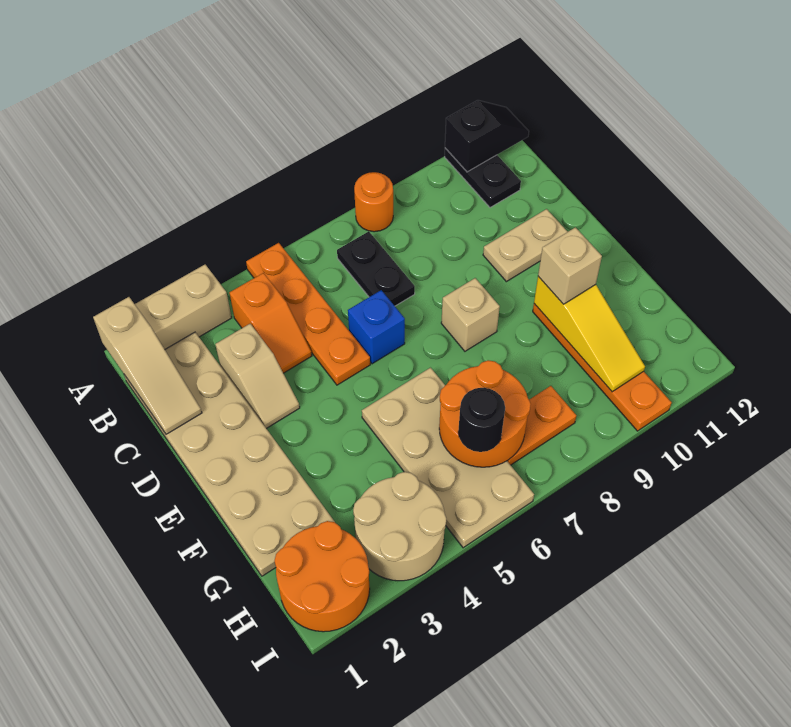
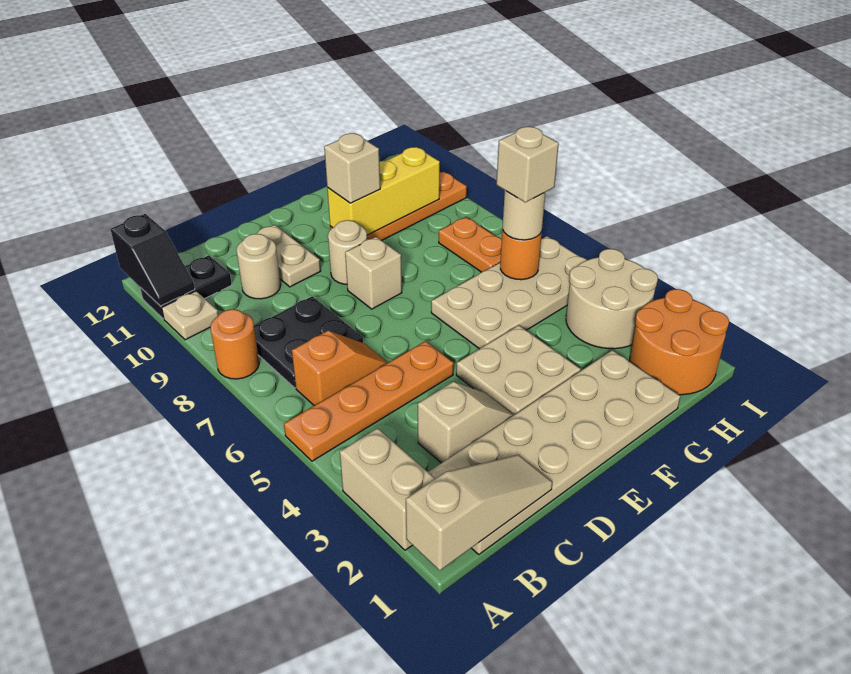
none -> tan plate A10 level 1
black slope A11:A12 level 2 top 11 -> black slope A11:A12 level 2 top 12
orange slope B4:C4 level 1 top B -> orange slope B6:C6 level 1 top B
black plate B7:C7 level 1 -> black plate B7:C8 level 1
none -> tan round brick C10 level 1
blue brick D6 level 1 -> none
none -> tan plate E3:F4 level 1
none -> tan round brick E9 level 1
yellow slope F10:H10 level 2 top F -> yellow brick F10:H10 level 2
orange round brick G6:H7 level 2 -> orange round brick H6 level 2
black round brick H6 level 3 -> tan round brick H6 level 3
none -> tan brick H6 level 4

